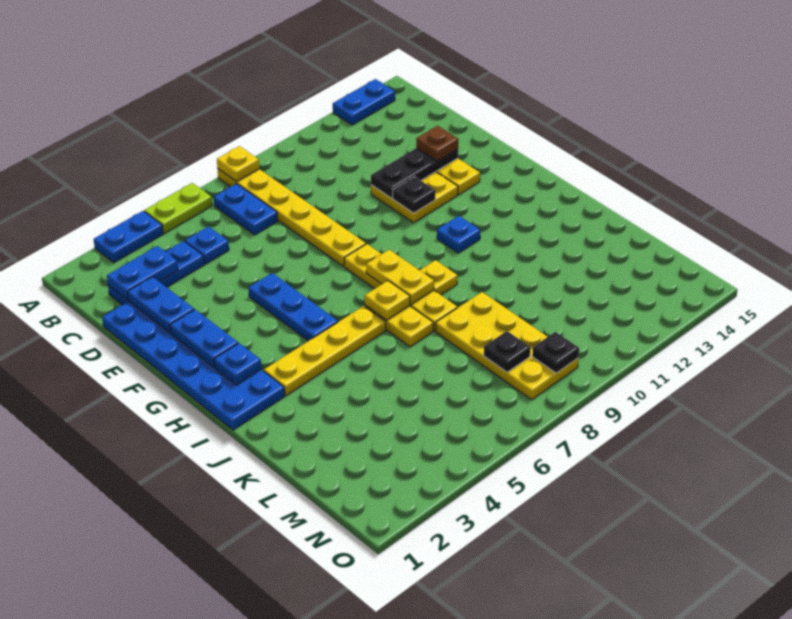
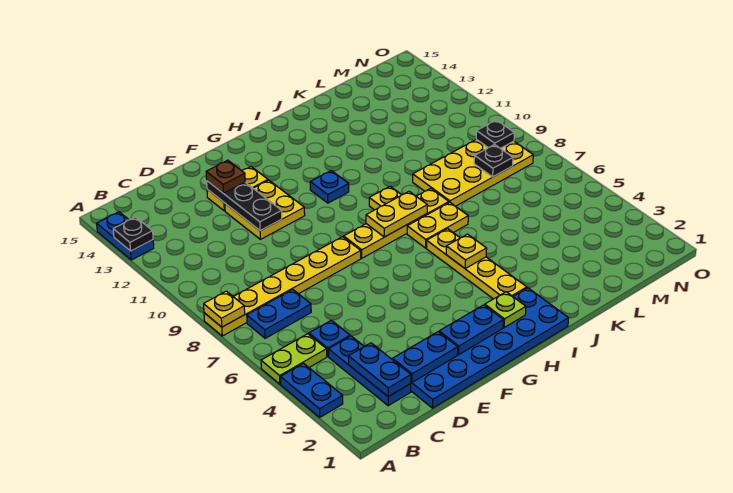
lime plate A5:A6 level 1 -> lime plate A5:B5 level 1
blue plate F5:H5 level 1 -> none
black plate F11 level 2 -> black plate A13 level 2
blue plate H2 level 2 -> lime plate H2 level 2
yellow plate I7 level 2 -> yellow plate I5 level 2

